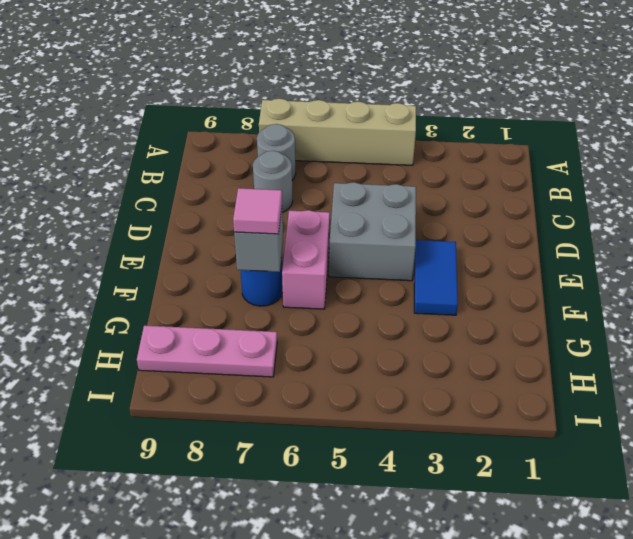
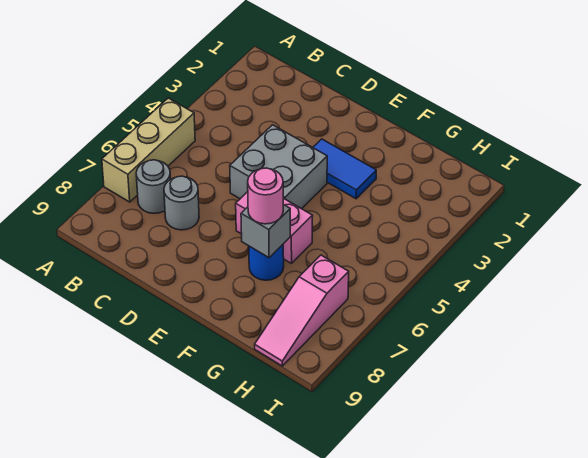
tan brick A4:A7 level 1 -> tan brick A5:A7 level 1
pink tile F7 level 3 -> pink round brick F7 level 3
pink plate H7:H9 level 1 -> pink slope H7:H9 level 1 top 7

